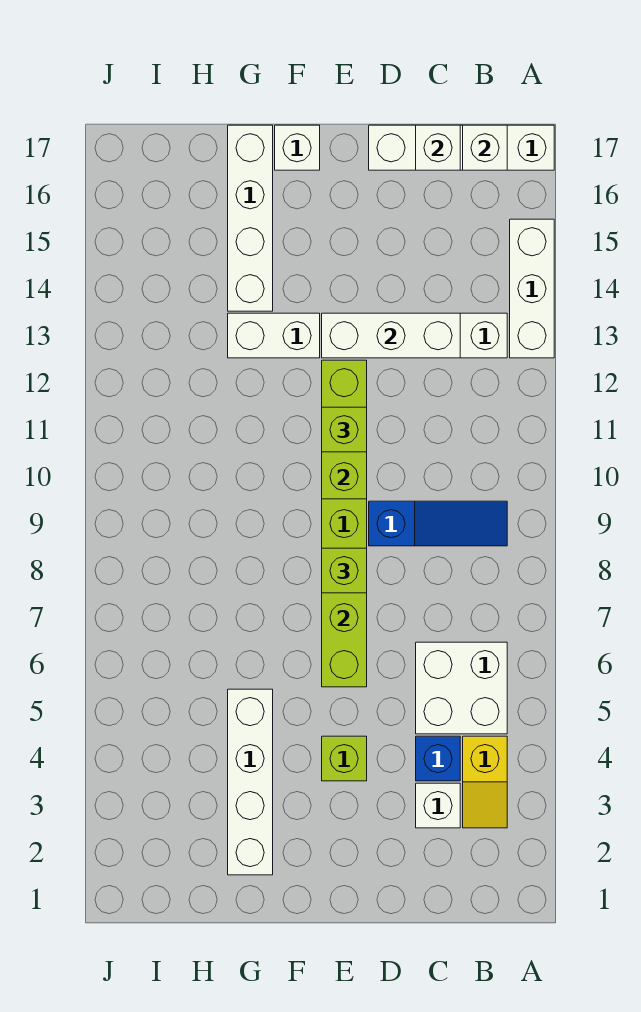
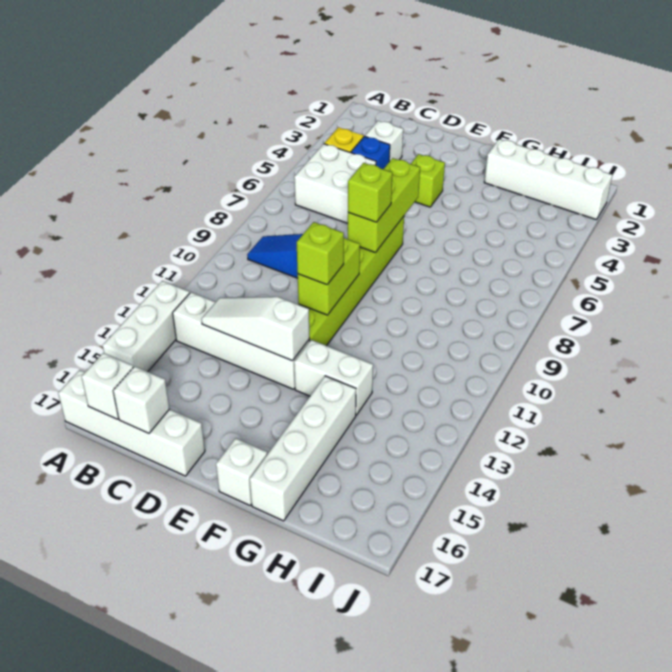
white brick C13:E13 level 2 -> white slope C13:E13 level 2 top E
white brick G2:G5 level 1 -> white brick G2:J2 level 1

